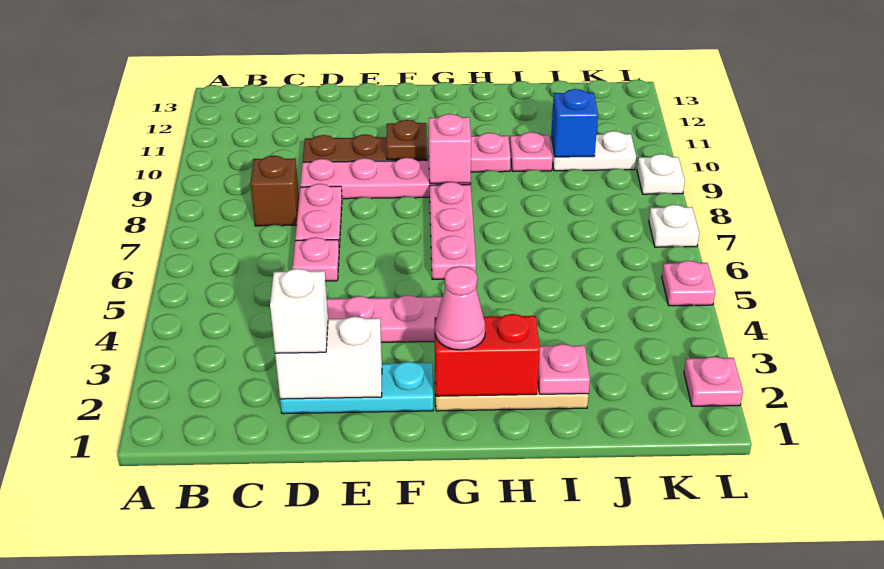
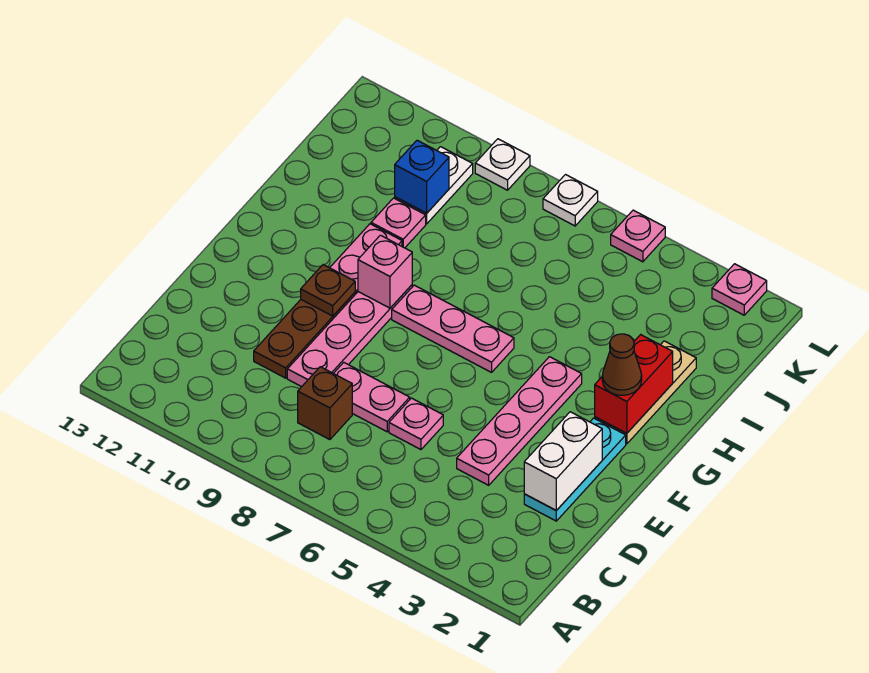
white brick D2 level 3 -> none
pink cone G2 level 3 -> brown cone G2 level 3
pink plate I2 level 2 -> none

